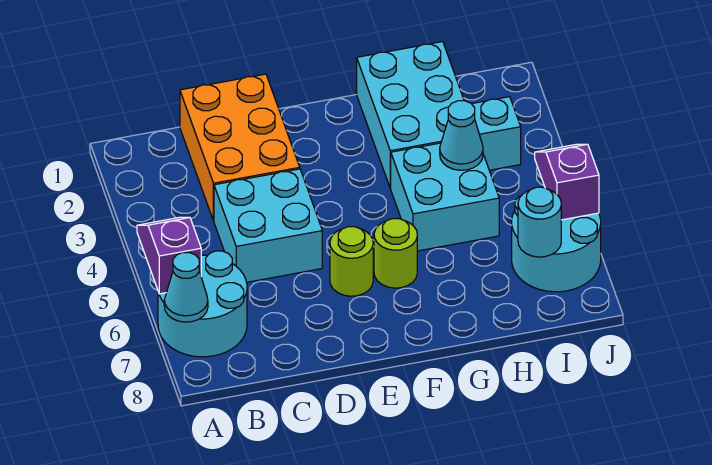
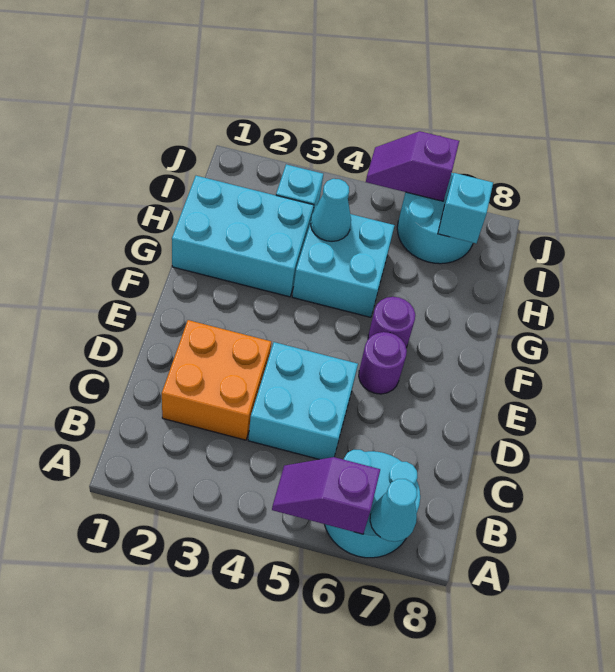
orange brick C1:D3 level 1 -> orange brick C2:D3 level 1
lime round brick E6 level 1 -> purple round brick E6 level 1
lime round brick F6 level 1 -> purple round brick F6 level 1
cyan round brick I7 level 2 -> cyan brick I7 level 2

